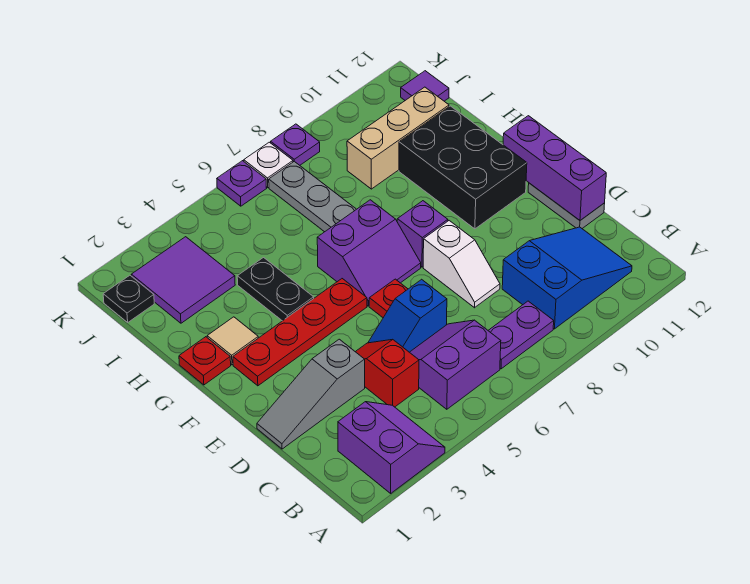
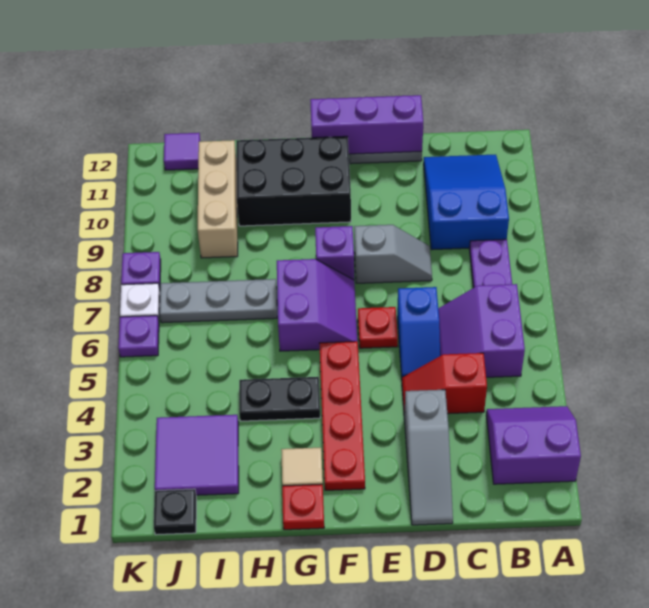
white slope D8:E8 level 1 top E -> grey slope D8:E8 level 1 top E

